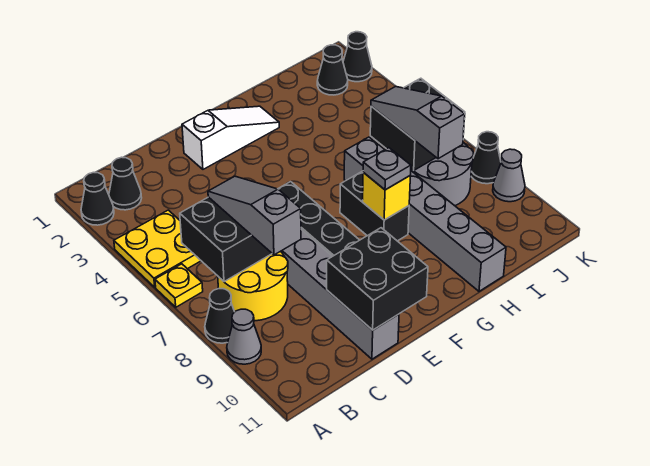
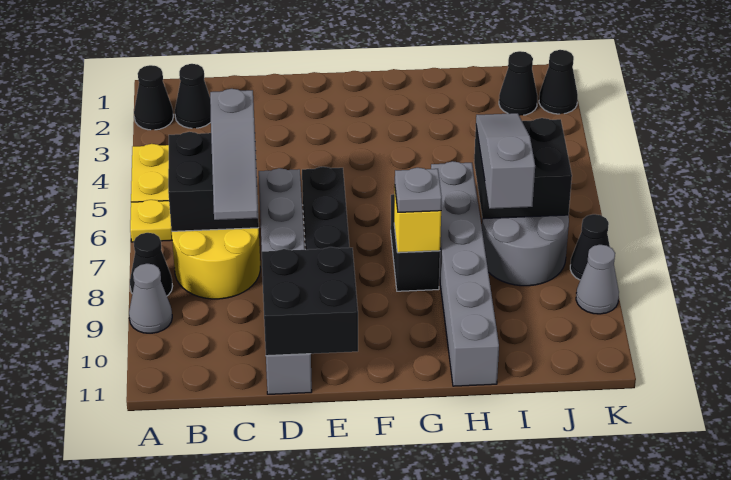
grey slope C6:C8 level 3 top 8 -> grey slope C6:C8 level 3 top 6
white slope E2:G2 level 1 top E -> none

